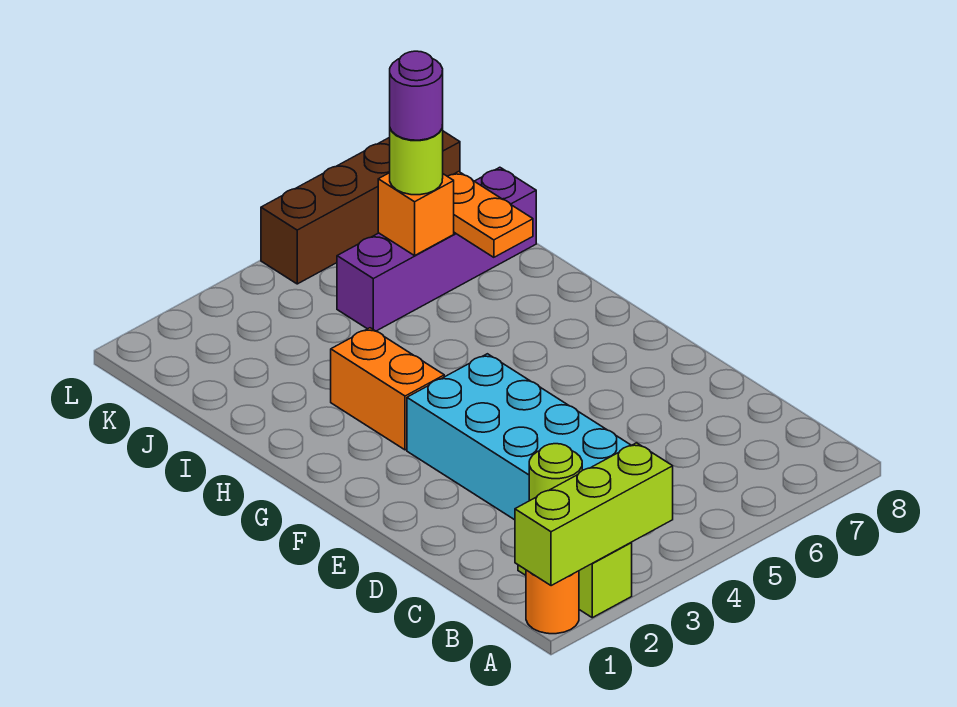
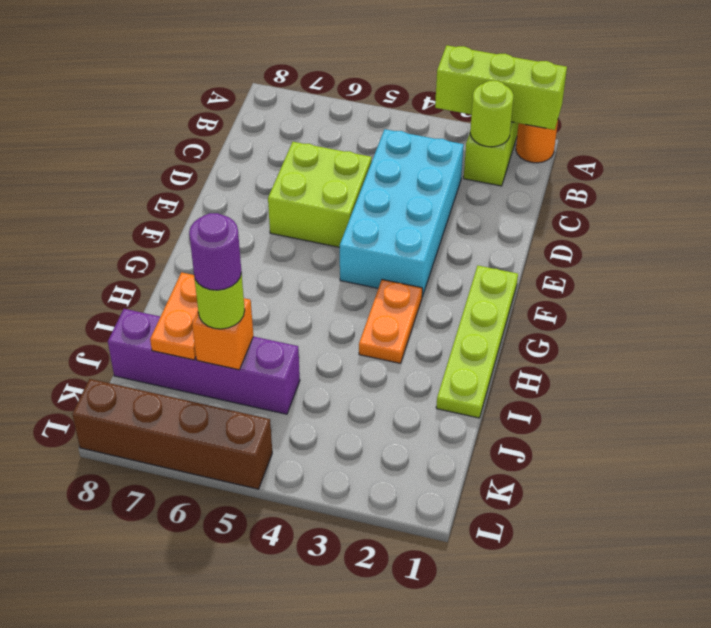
none -> lime brick D5:E6 level 1
none -> lime plate F1:I1 level 1
orange brick G3:H3 level 1 -> orange plate G3:H3 level 1

